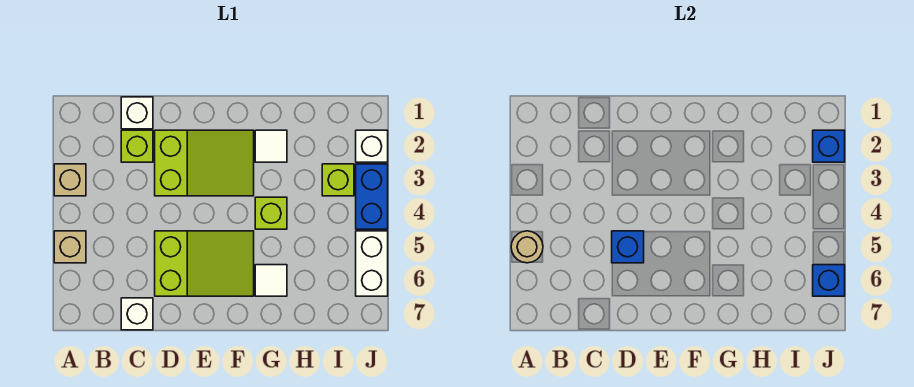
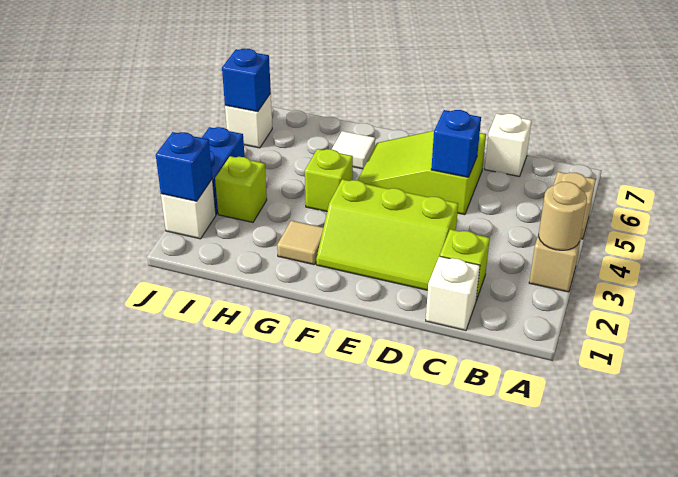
tan round brick A5 level 2 -> tan round brick A3 level 2
lime slope D2:F3 level 1 top D -> lime slope D2:F3 level 1 top 3
white tile G2 level 1 -> tan tile G2 level 1
white brick J5:J6 level 1 -> white brick J6 level 1

